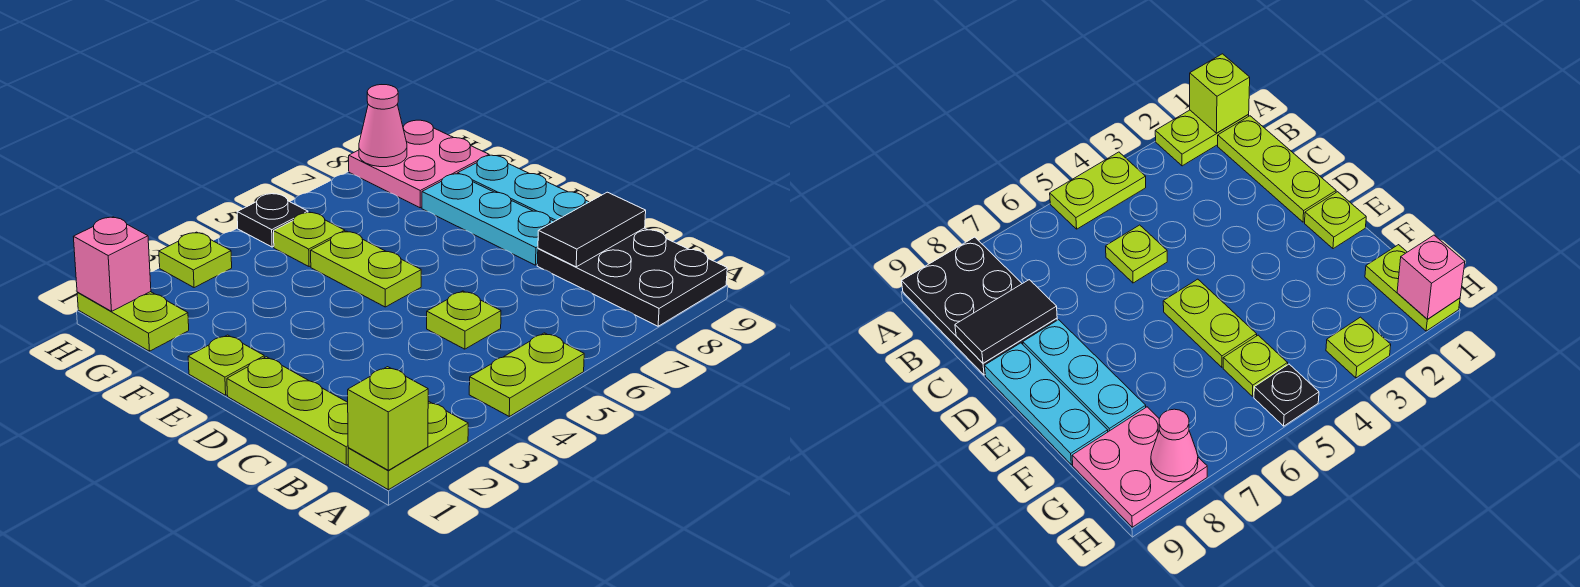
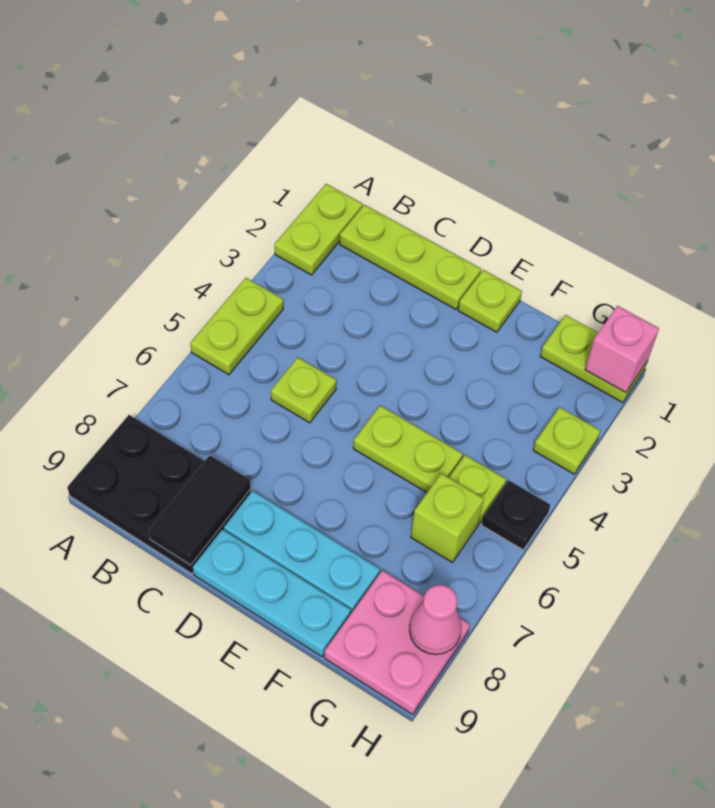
lime brick A1 level 2 -> lime brick G6 level 1

